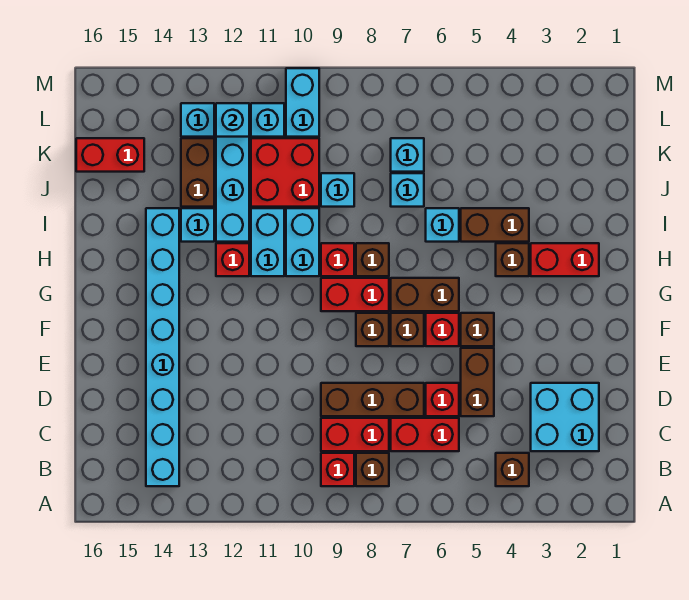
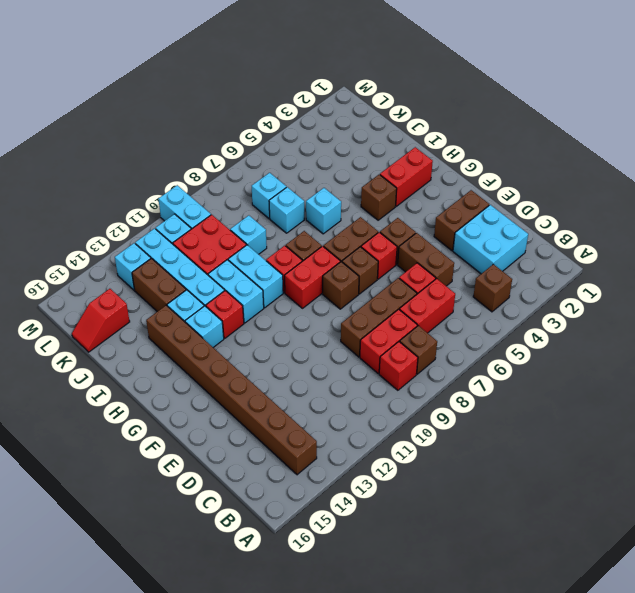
cyan brick B14:I14 level 1 -> brown brick B14:I14 level 1
brown brick I4:I5 level 1 -> brown brick E2:E3 level 1
red brick K15:K16 level 1 -> red slope K15:K16 level 1 top 15
cyan brick L12 level 2 -> cyan brick H13 level 1

